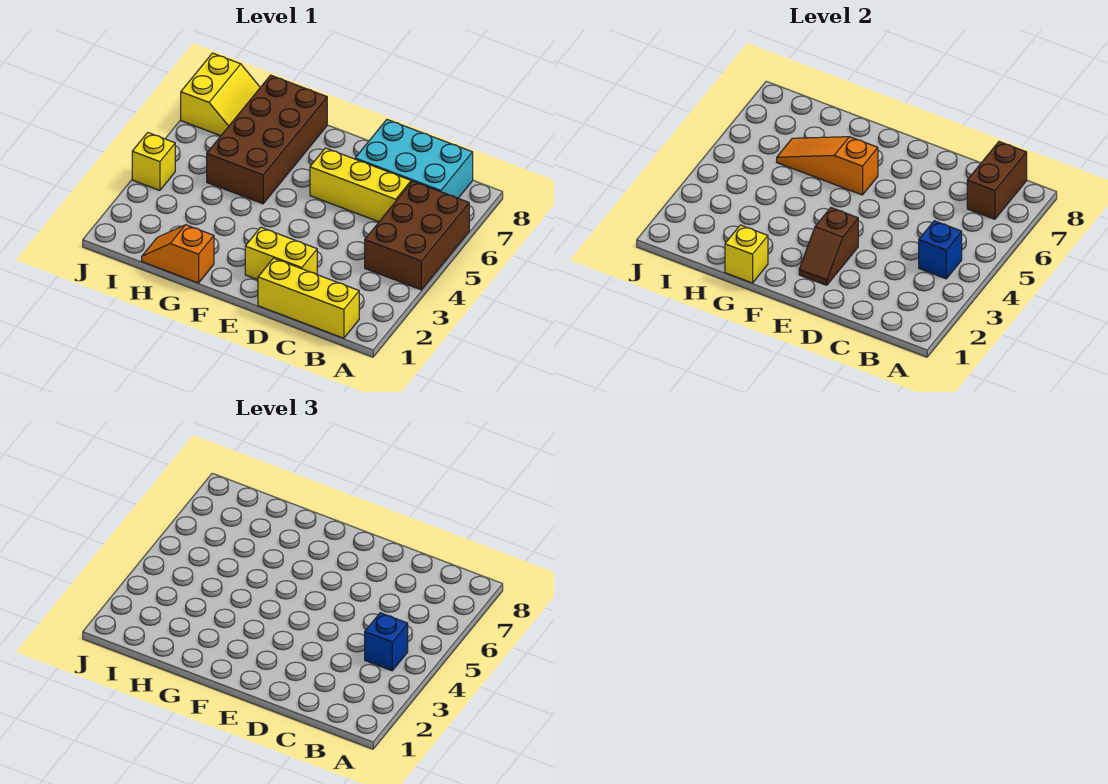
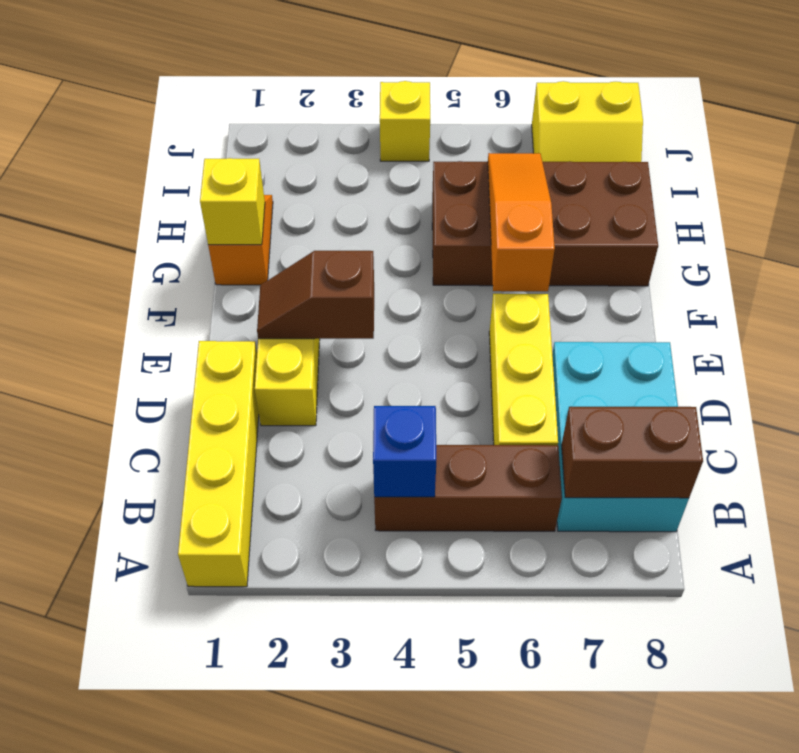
brown brick A4:B6 level 1 -> brown brick B4:B6 level 1
yellow brick B1:D1 level 1 -> yellow brick A1:D1 level 1
blue brick B4 level 3 -> none

